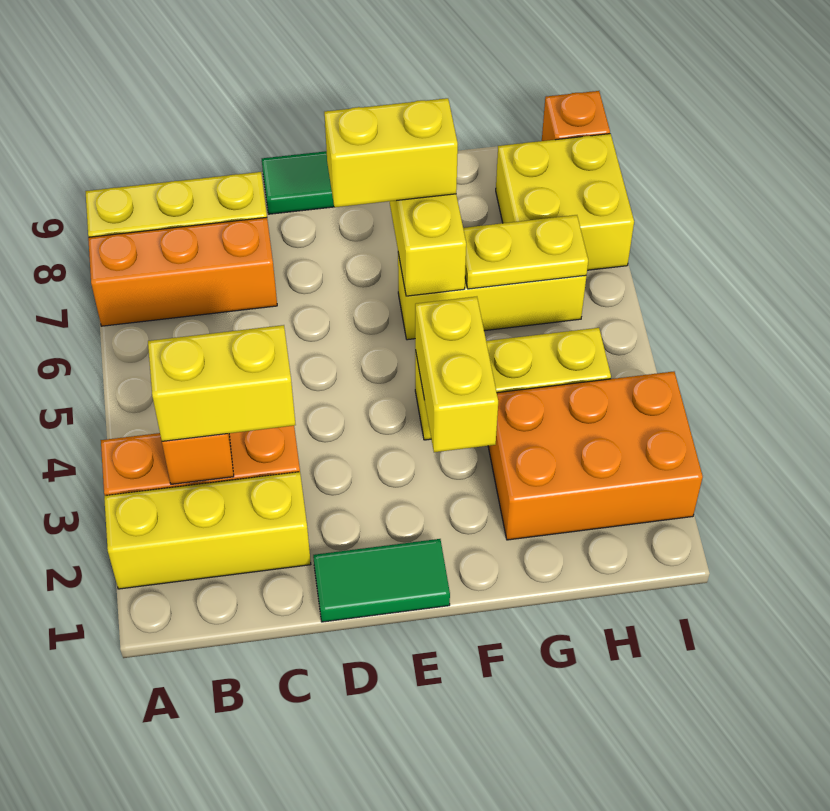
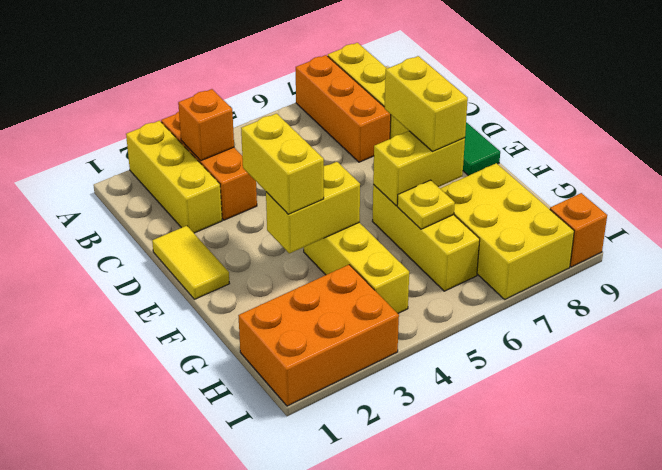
yellow brick B3:C3 level 3 -> yellow brick E3:F3 level 3
green tile D1:E1 level 1 -> yellow tile D1:E1 level 1
orange brick G2:I3 level 1 -> orange brick H1:I3 level 1
yellow plate G6:H6 level 2 -> yellow plate G6 level 2
yellow brick H7:I8 level 1 -> yellow brick G7:I8 level 1

